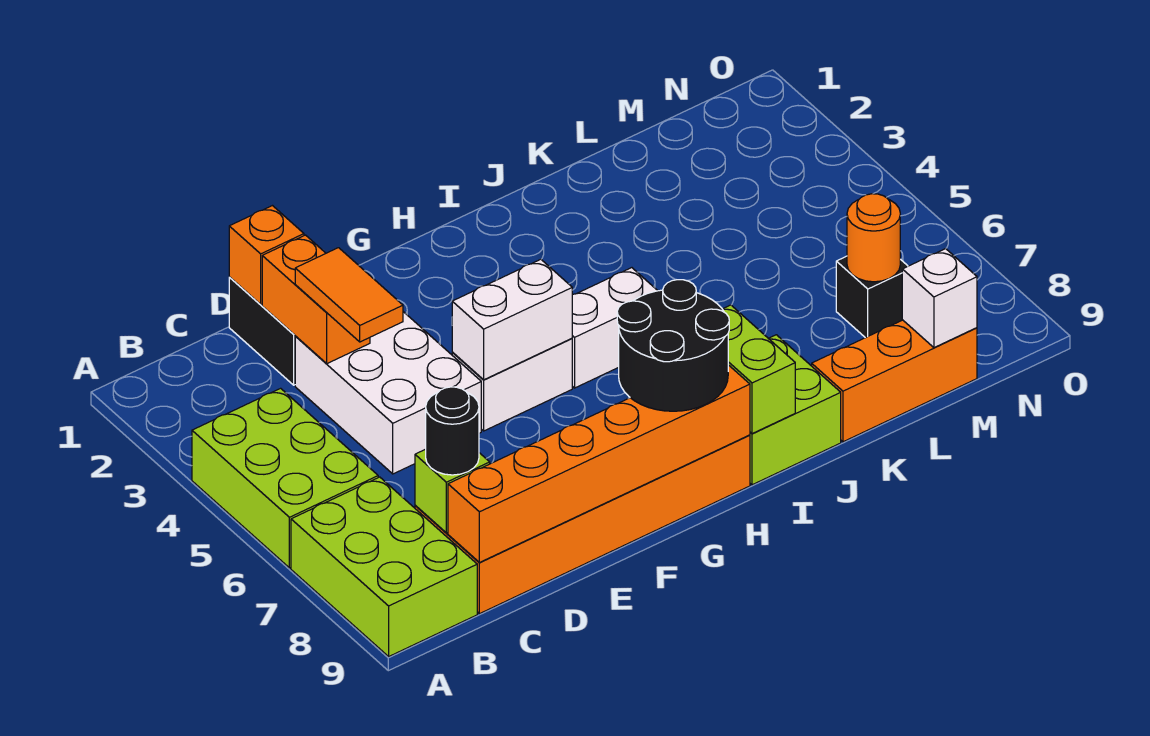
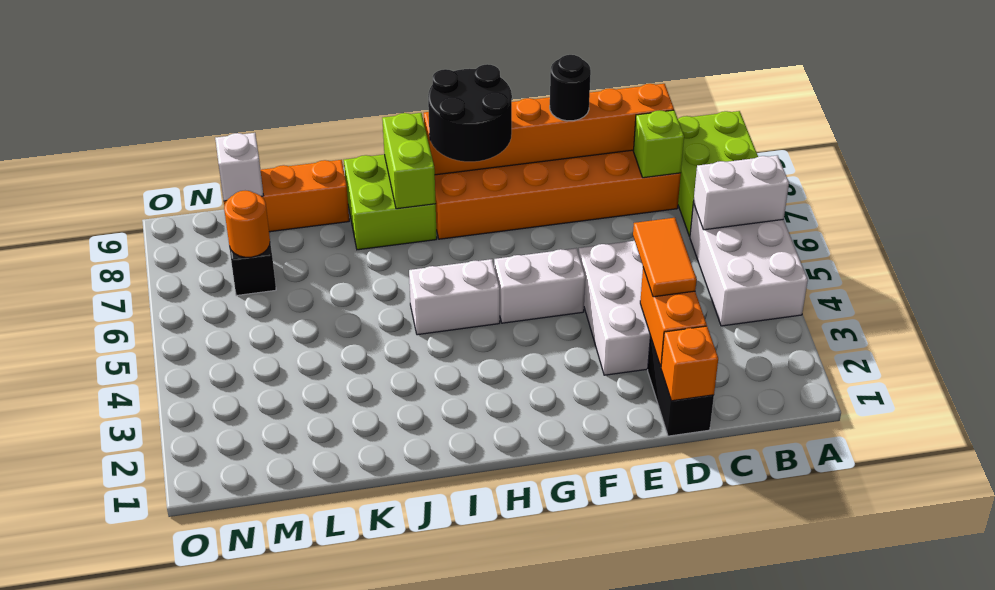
lime brick A4:B6 level 1 -> white brick A4:B6 level 1
black round brick C8 level 3 -> black round brick E9 level 3
white brick F5:G5 level 2 -> white brick A6:B6 level 2

